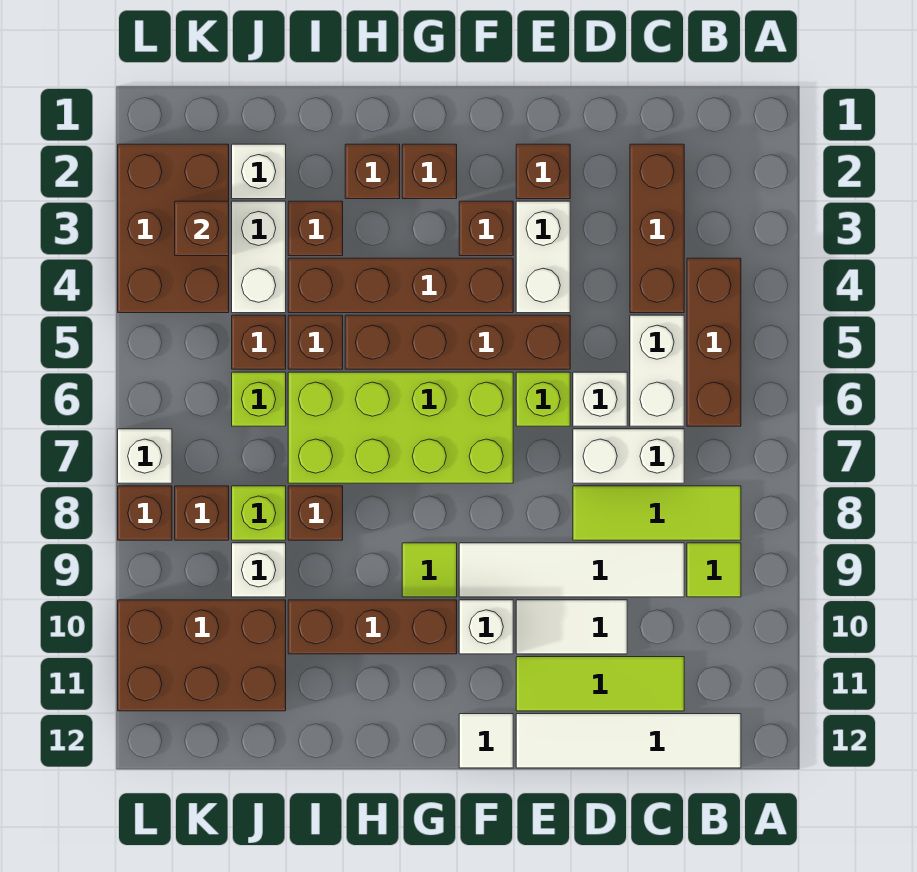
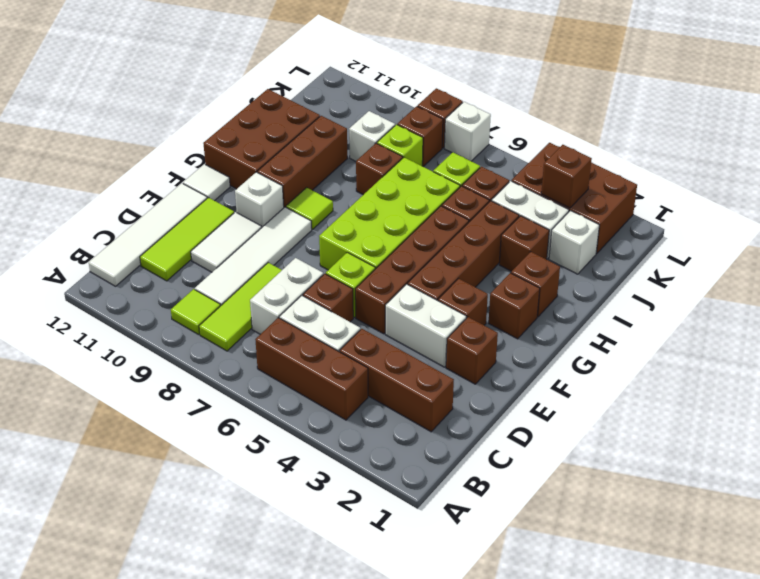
white brick D6 level 1 -> brown brick D6 level 1
brown brick J10:L11 level 1 -> brown brick G11:I12 level 1

